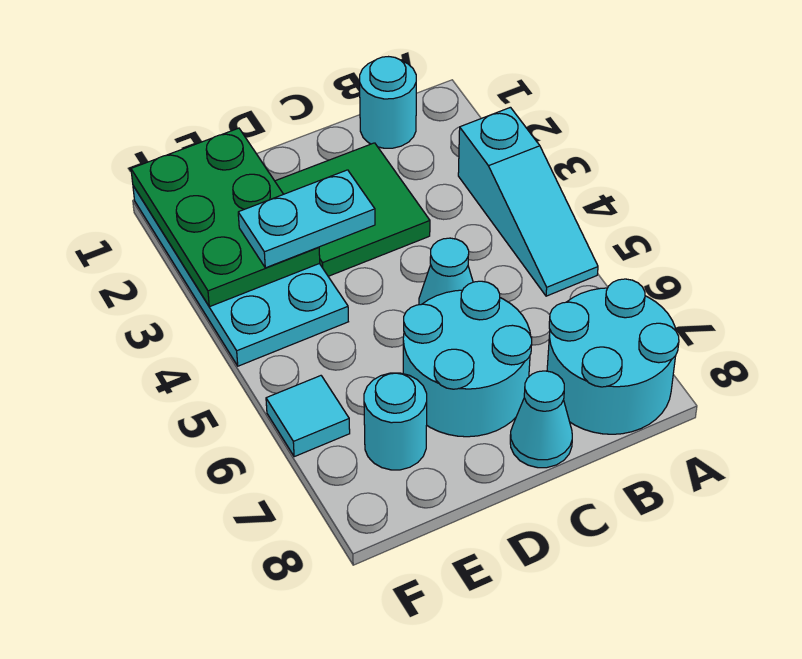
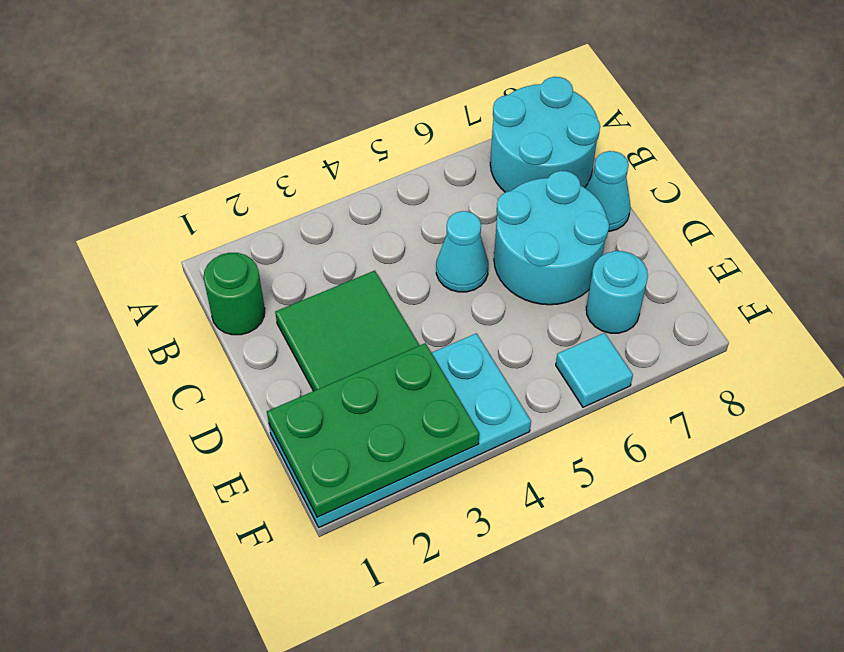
cyan slope A3:A5 level 1 top 3 -> none
cyan round brick B1 level 1 -> green round brick B1 level 1
cyan plate D3:E3 level 3 -> none

